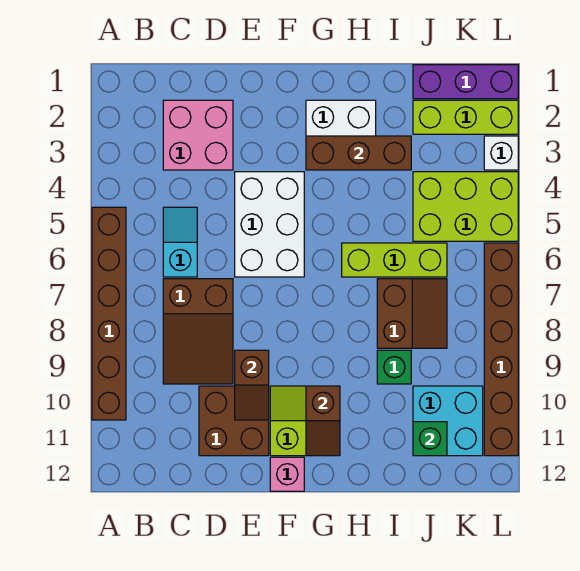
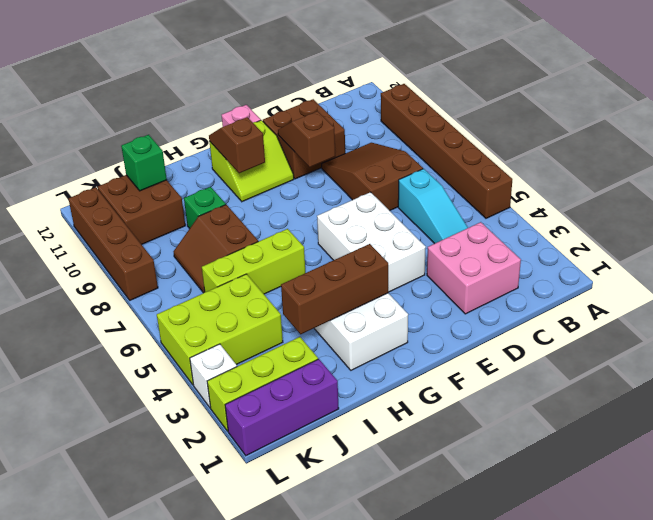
cyan slope C5:C6 level 1 top 6 -> cyan slope C4:C6 level 1 top 6
cyan brick J10:K11 level 1 -> brown brick J10:K11 level 1
brown brick L6:L11 level 1 -> brown brick L8:L11 level 1

